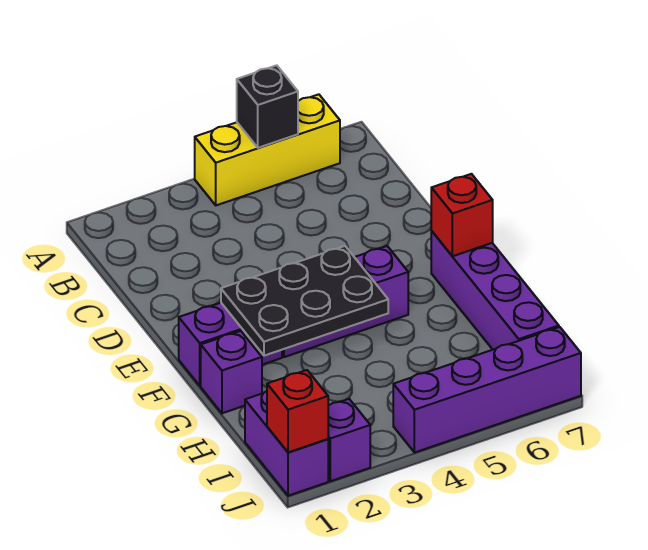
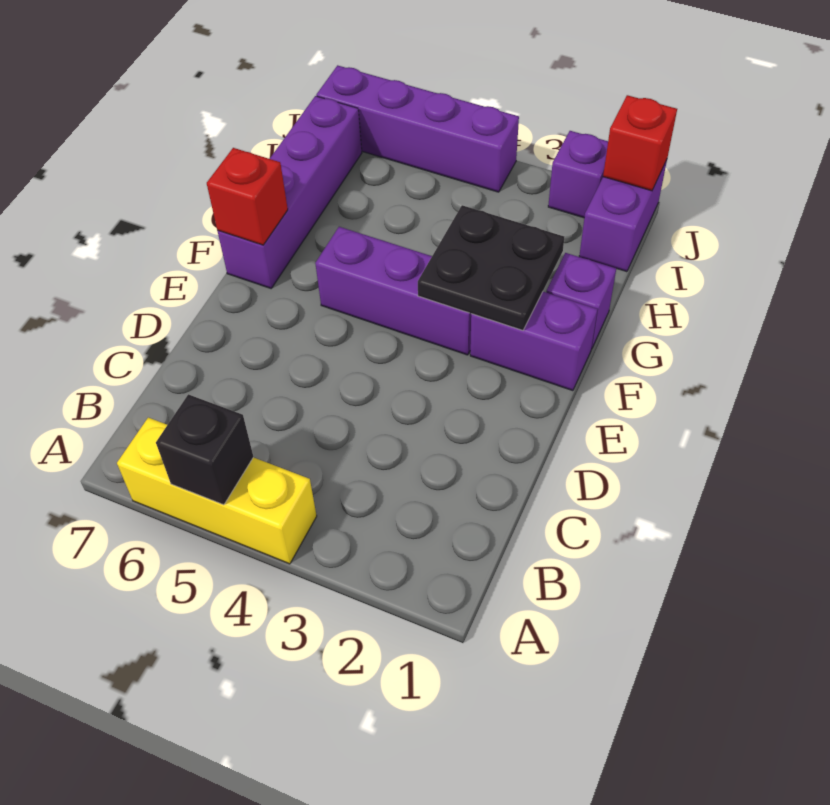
black plate F2:G4 level 2 -> black plate F2:G3 level 2

